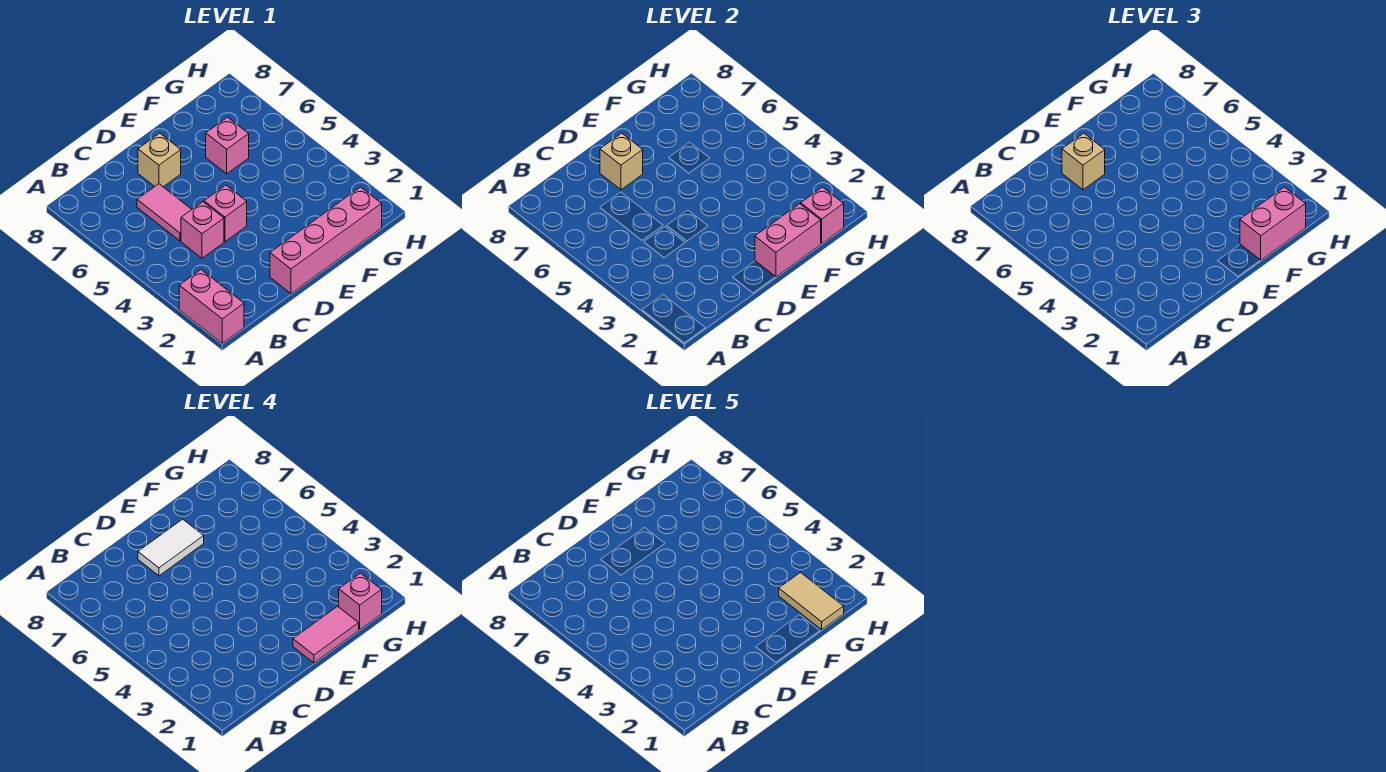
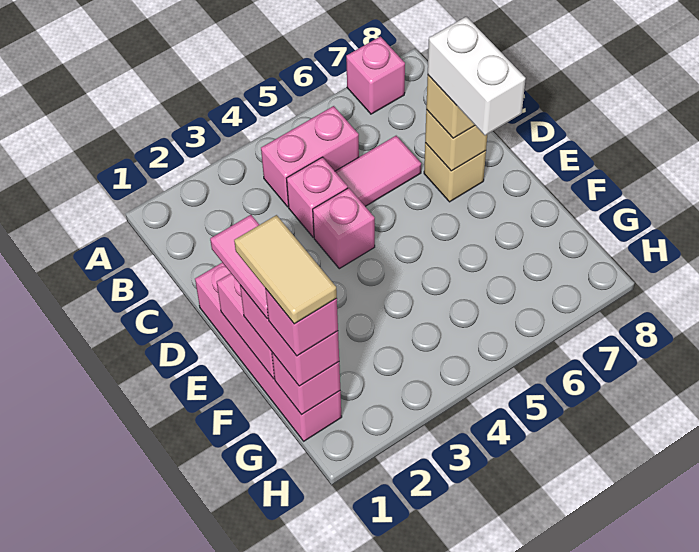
pink brick A1:A2 level 1 -> pink brick B4:B5 level 1
white tile D7:E7 level 4 -> white brick D7:E7 level 4
pink brick F6 level 1 -> pink brick A7 level 1
tan tile G1:G2 level 5 -> tan tile F1:G1 level 5

